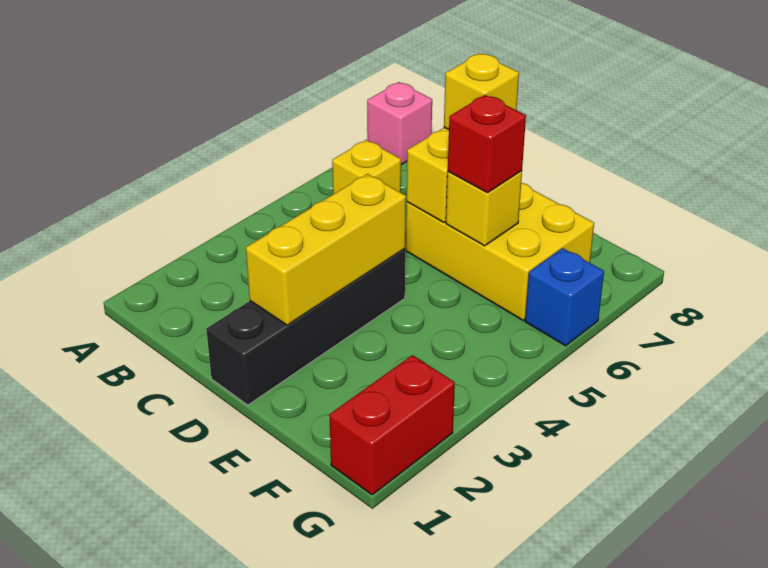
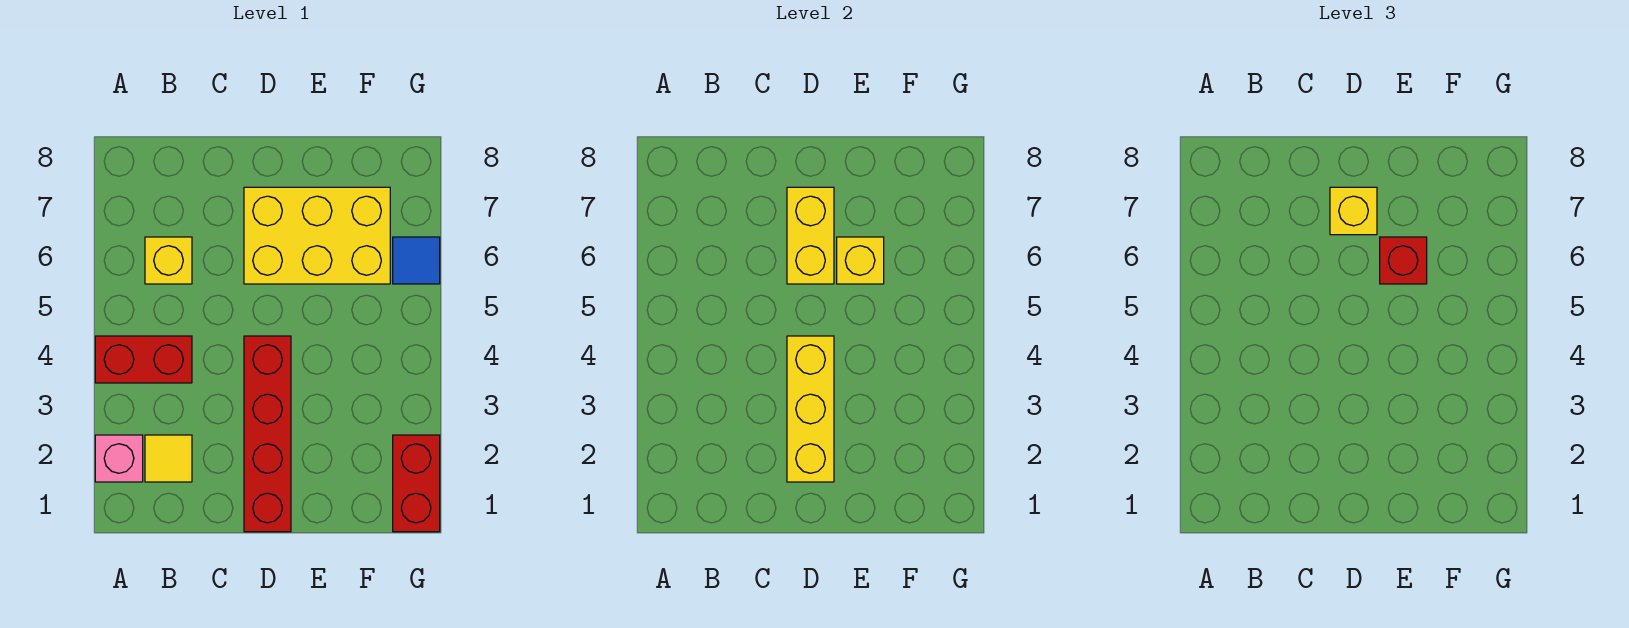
none -> red brick A4:B4 level 1
pink brick A8 level 1 -> pink brick A2 level 1
none -> yellow tile B2 level 1
black brick D1:D4 level 1 -> red brick D1:D4 level 1
blue brick G6 level 1 -> blue tile G6 level 1

